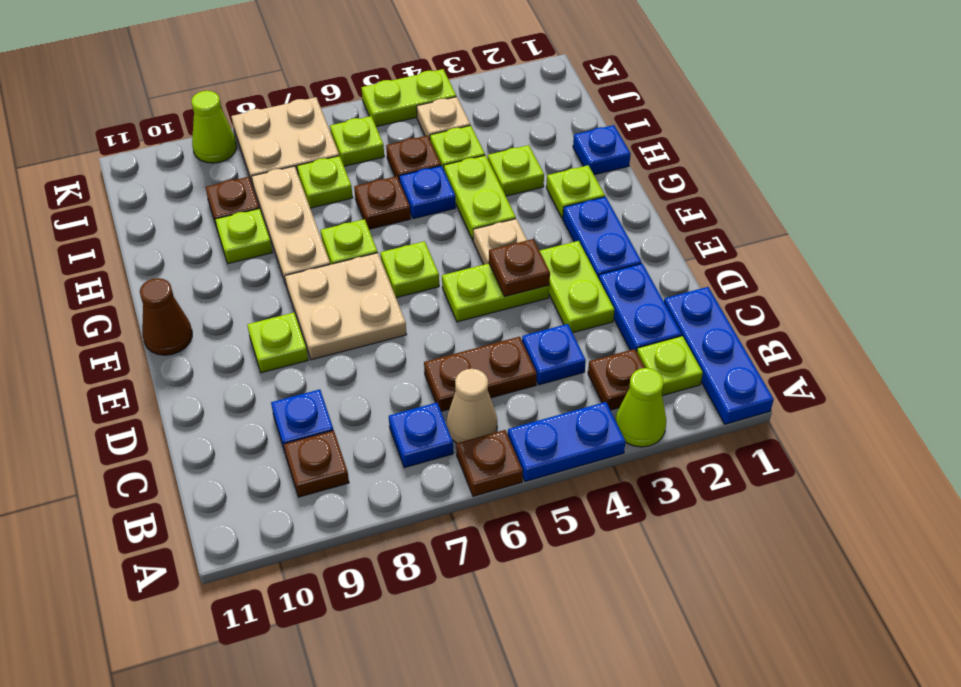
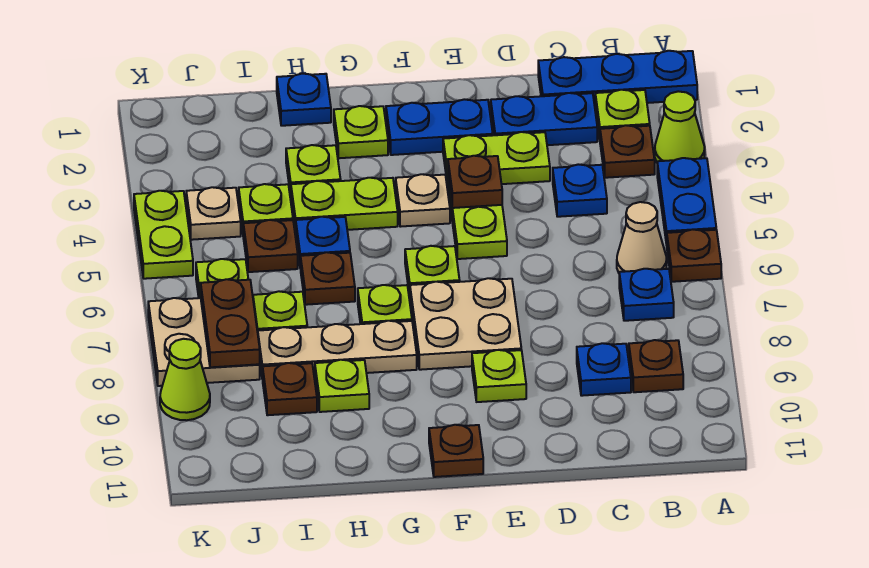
brown plate C5:C6 level 1 -> brown plate J7:J8 level 2
brown cone F11 level 1 -> brown plate F11 level 1

